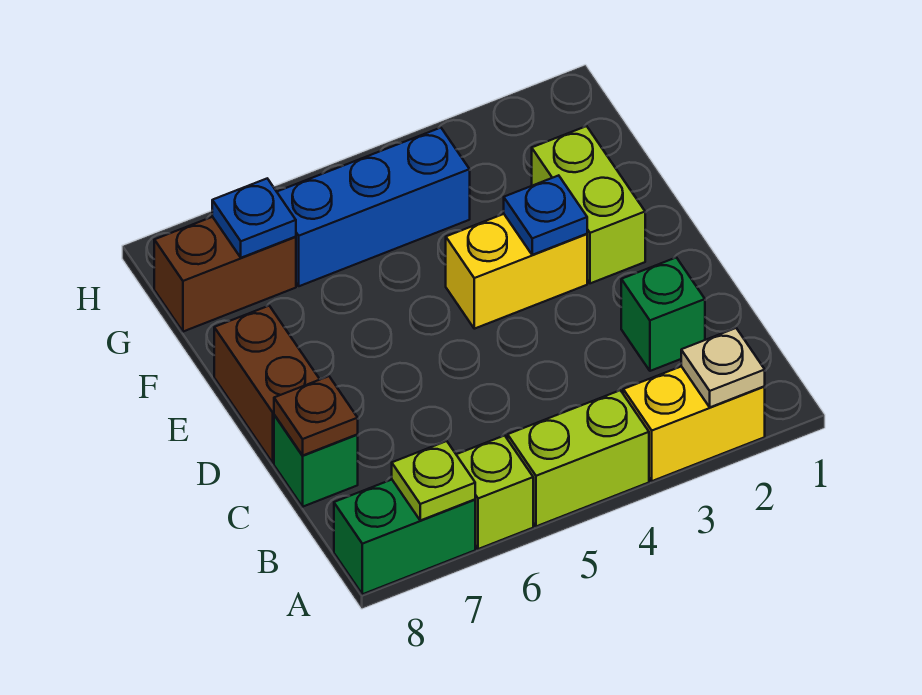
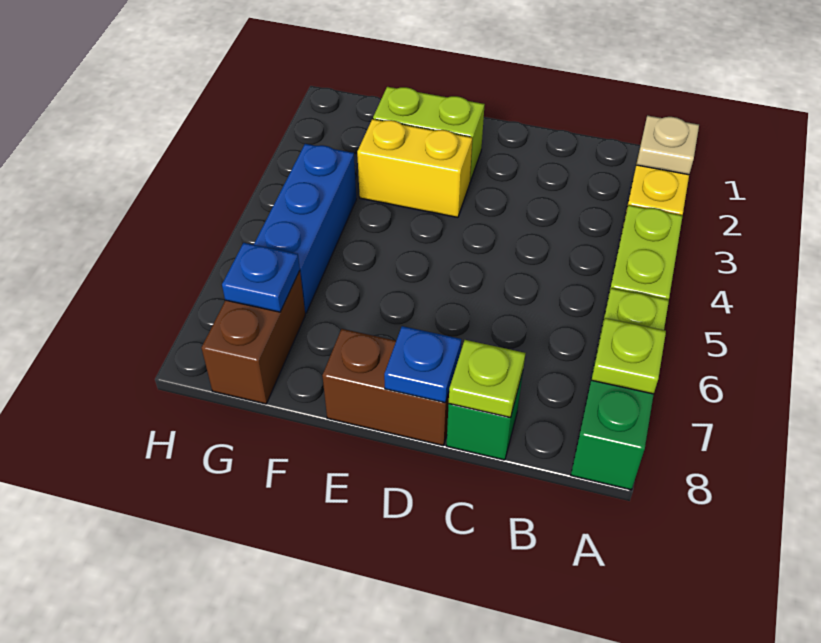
green brick C2 level 1 -> none
brown plate C8 level 2 -> lime plate C8 level 2
yellow brick E3:E4 level 1 -> yellow brick E3:F3 level 1
blue plate E3 level 2 -> blue plate D8 level 2

